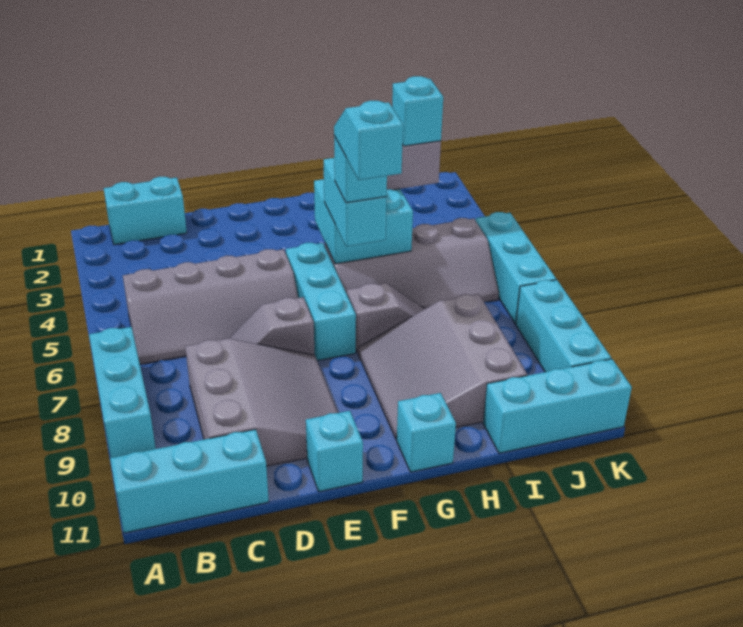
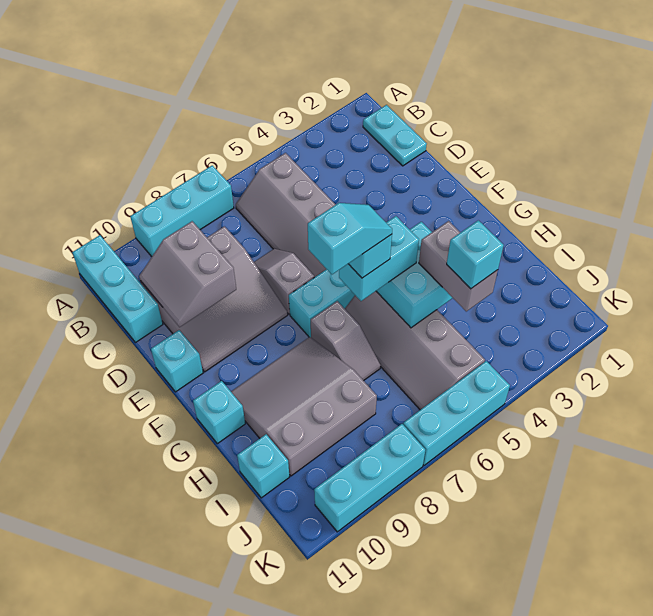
cyan brick B1:C1 level 1 -> cyan plate B1:C1 level 1
none -> grey slope C9:D10 level 2 top 9
cyan brick I11:K11 level 1 -> cyan brick I11 level 1

